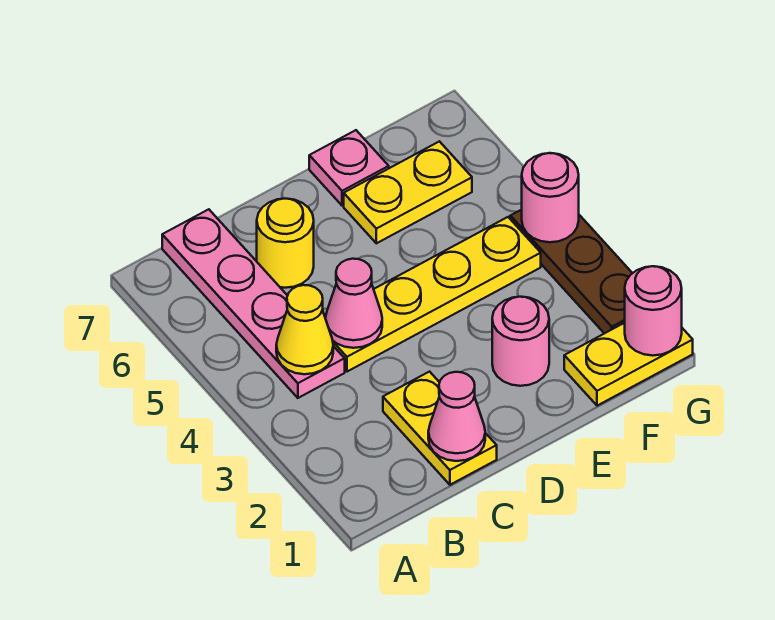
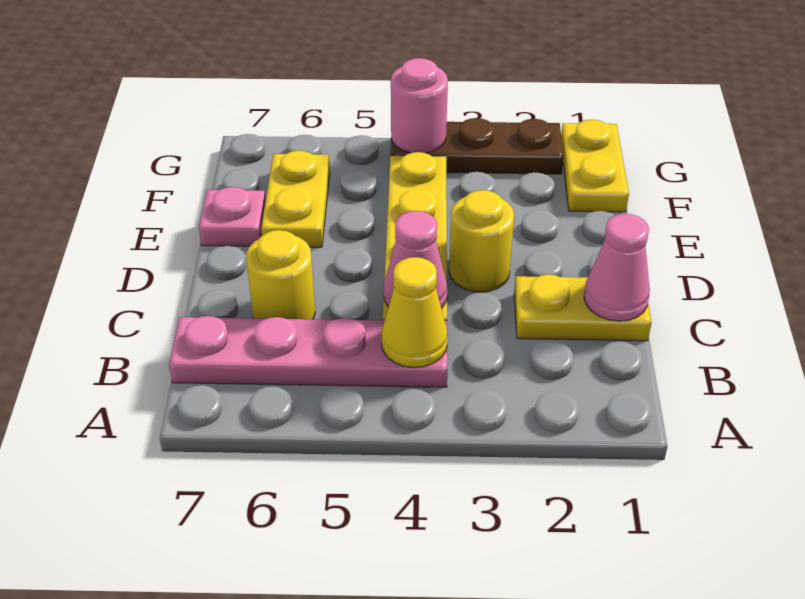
none -> yellow round brick D3 level 1
pink round brick E2 level 1 -> none
pink round brick G1 level 2 -> none

